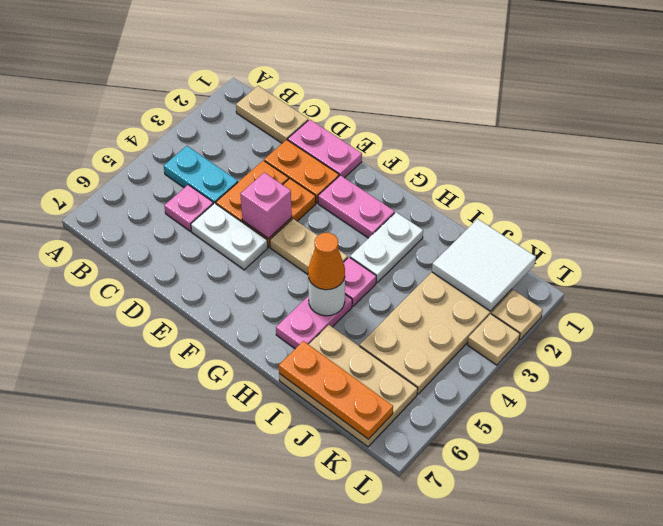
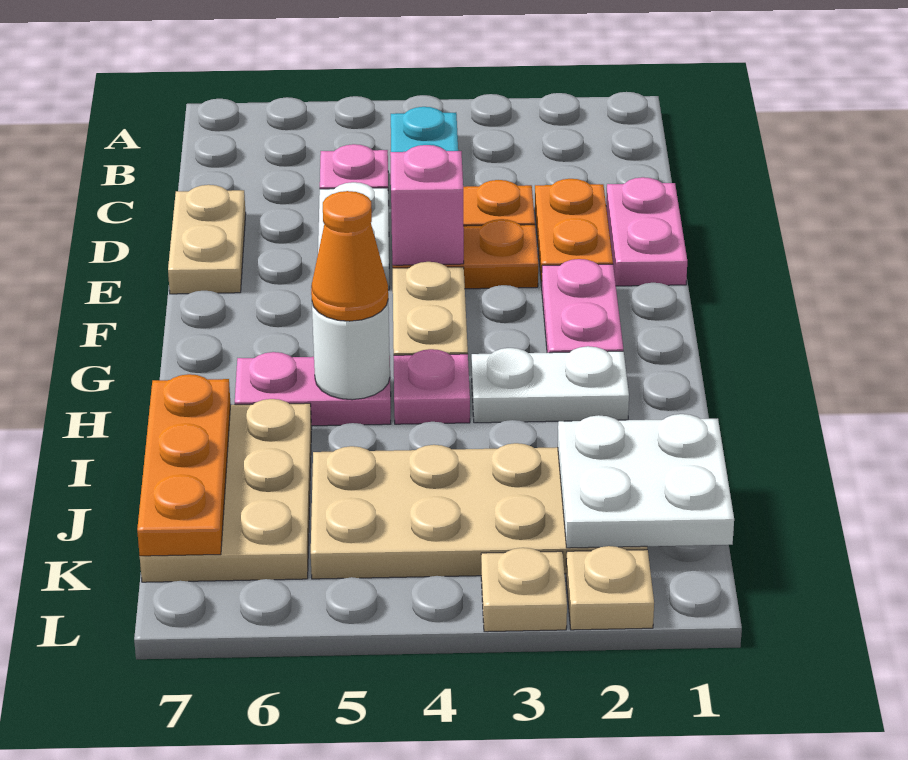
tan plate B1:C1 level 1 -> tan plate D7:E7 level 1
white tile J1:K2 level 2 -> white plate J1:K2 level 2

